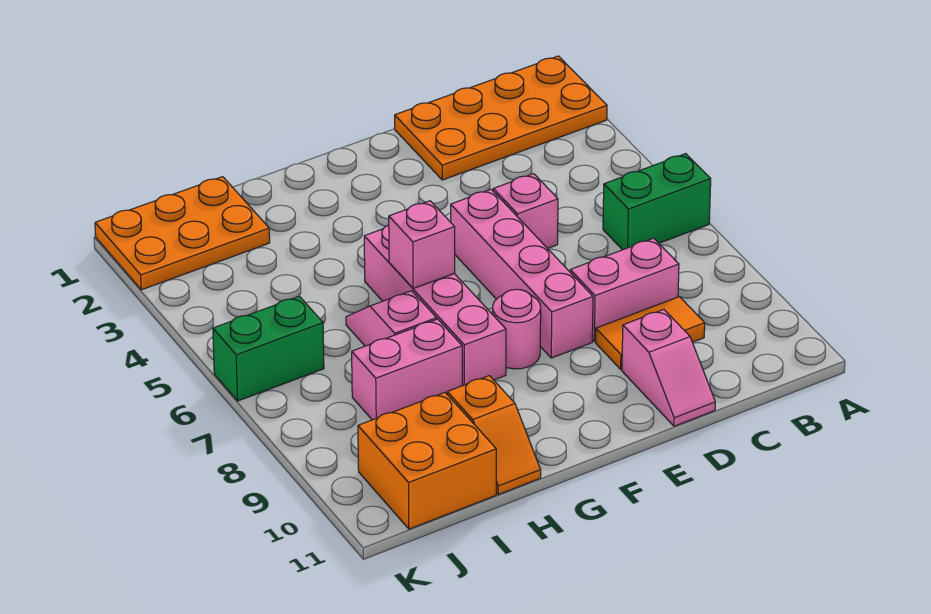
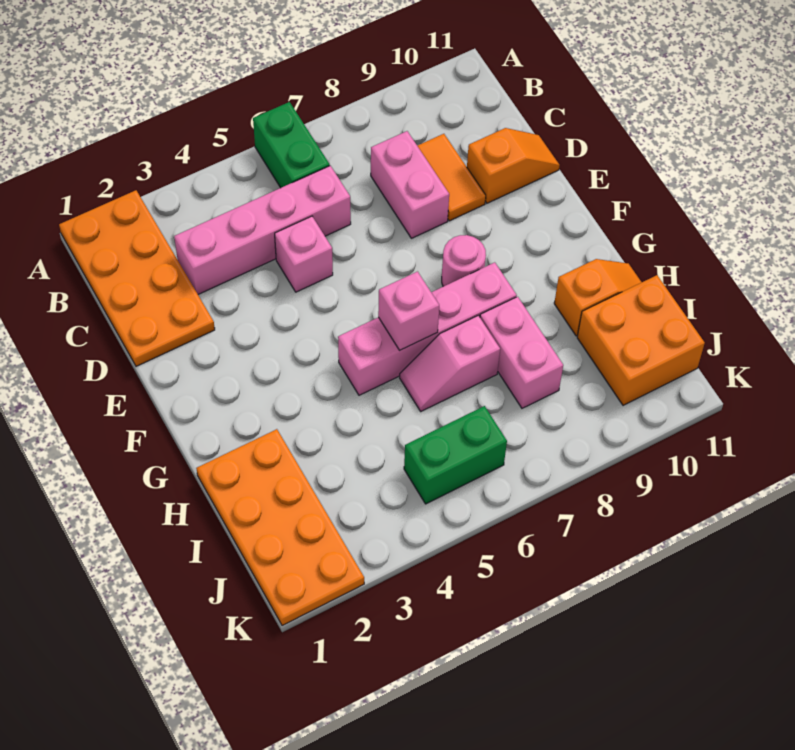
pink slope D10:D11 level 1 top 10 -> orange slope D10:D11 level 1 top 10
pink brick E5:E8 level 1 -> pink brick C3:C6 level 1
orange plate I1:K2 level 1 -> orange plate H1:K2 level 1
green brick J6:K6 level 1 -> green brick J5:J6 level 1

